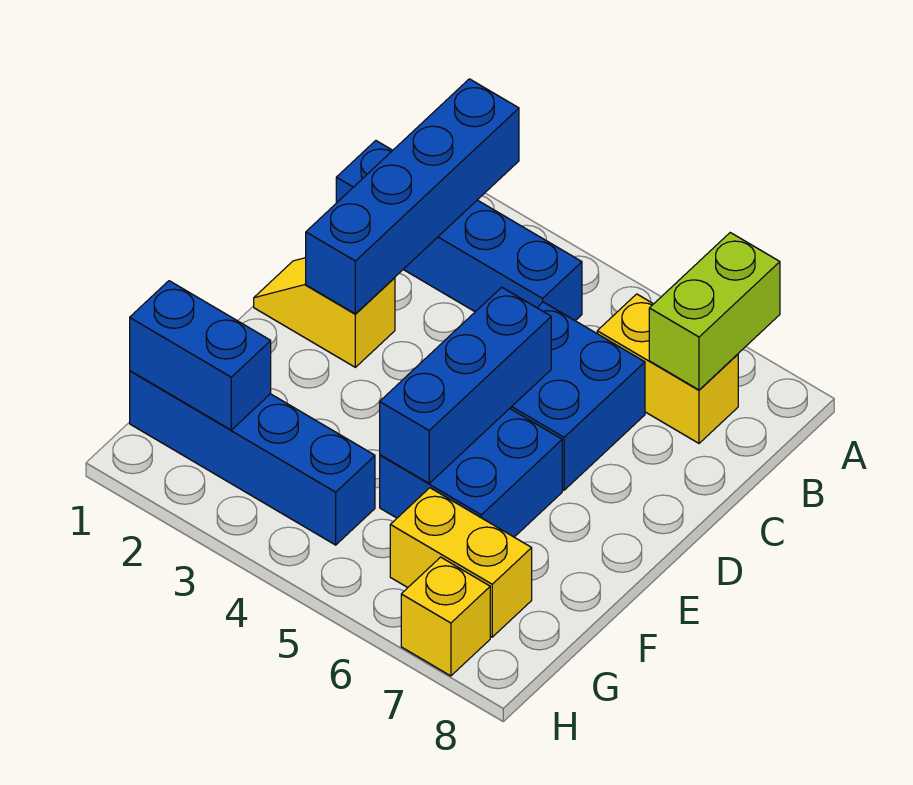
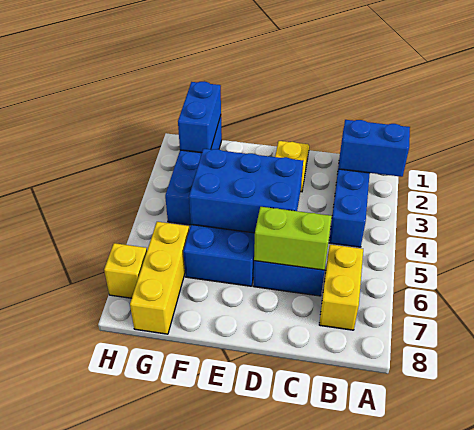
blue brick A2:D2 level 2 -> blue brick A2:B2 level 2
lime brick A7:B7 level 2 -> lime brick C6:D6 level 2
blue brick D5:F5 level 2 -> blue brick D4:F5 level 2
yellow brick G6:G7 level 1 -> yellow brick G6:G8 level 1

